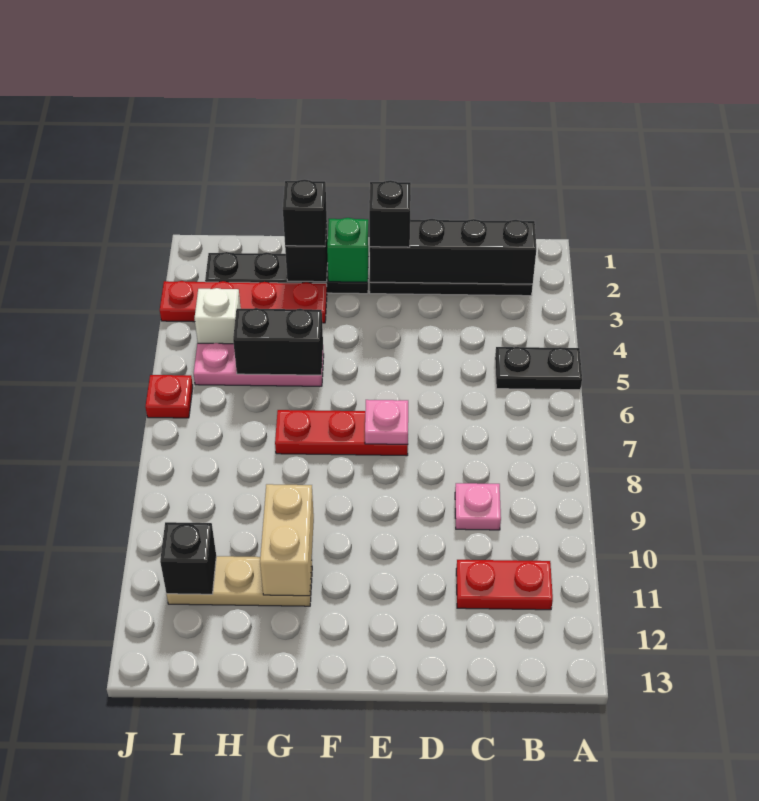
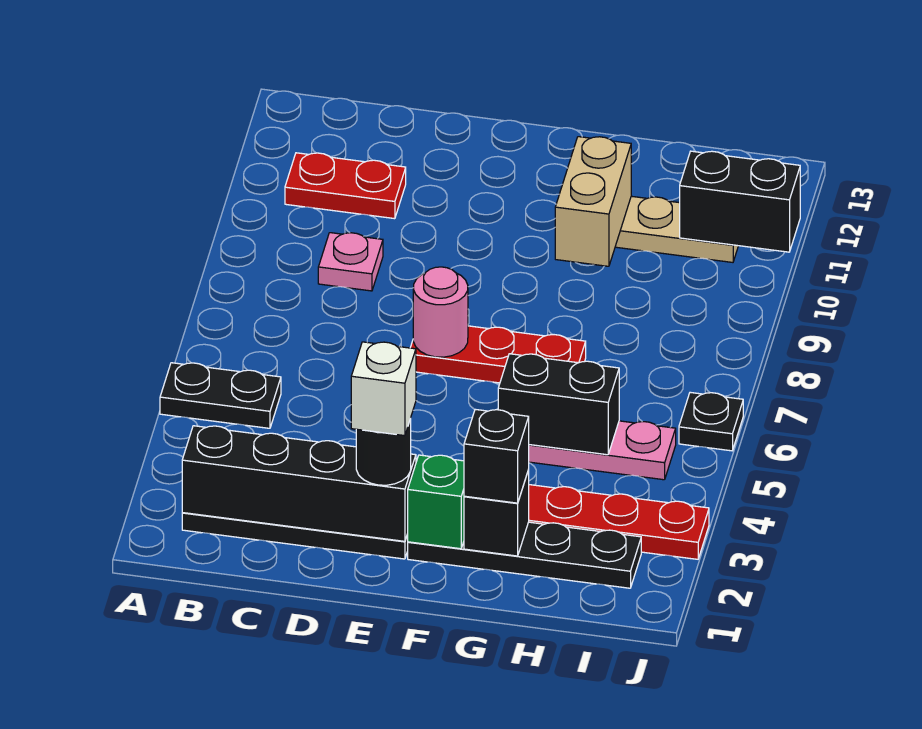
black brick E2 level 3 -> black round brick E2 level 3
pink plate E7 level 2 -> pink round brick E7 level 2
white brick I4 level 1 -> white brick E2 level 4
black brick I11 level 2 -> black brick I11:J11 level 2
red plate J6 level 1 -> black plate J6 level 1

